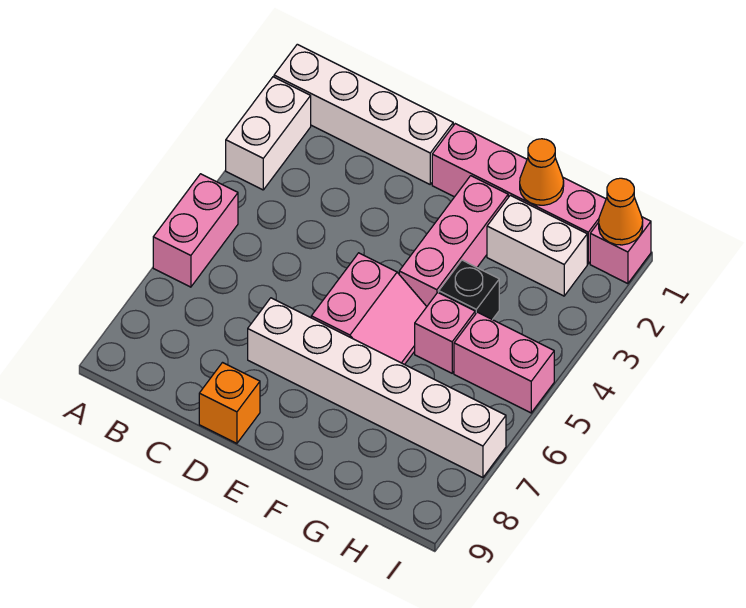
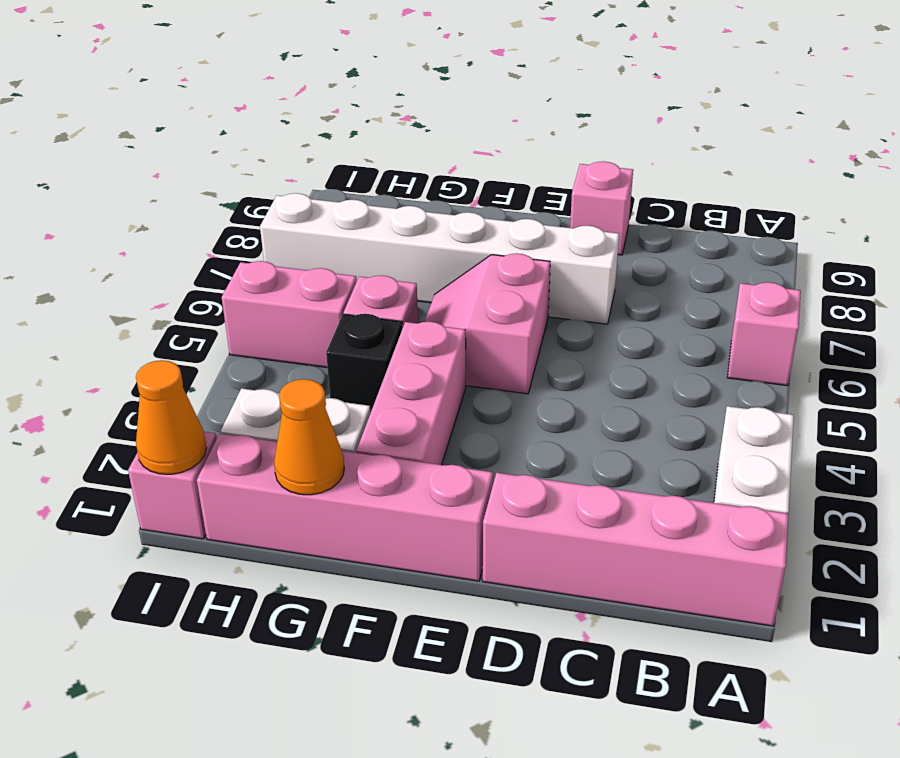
white brick A1:D1 level 1 -> pink brick A1:D1 level 1
pink brick A5:A6 level 1 -> pink brick A6 level 1
orange brick D9 level 1 -> pink brick D9 level 1

